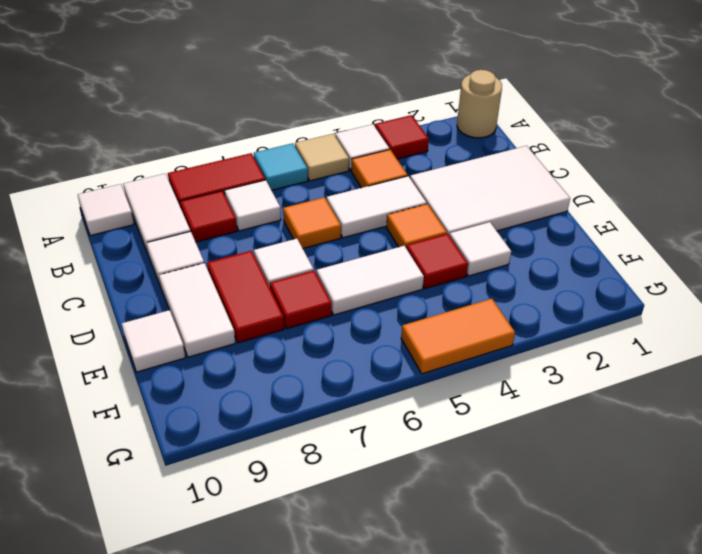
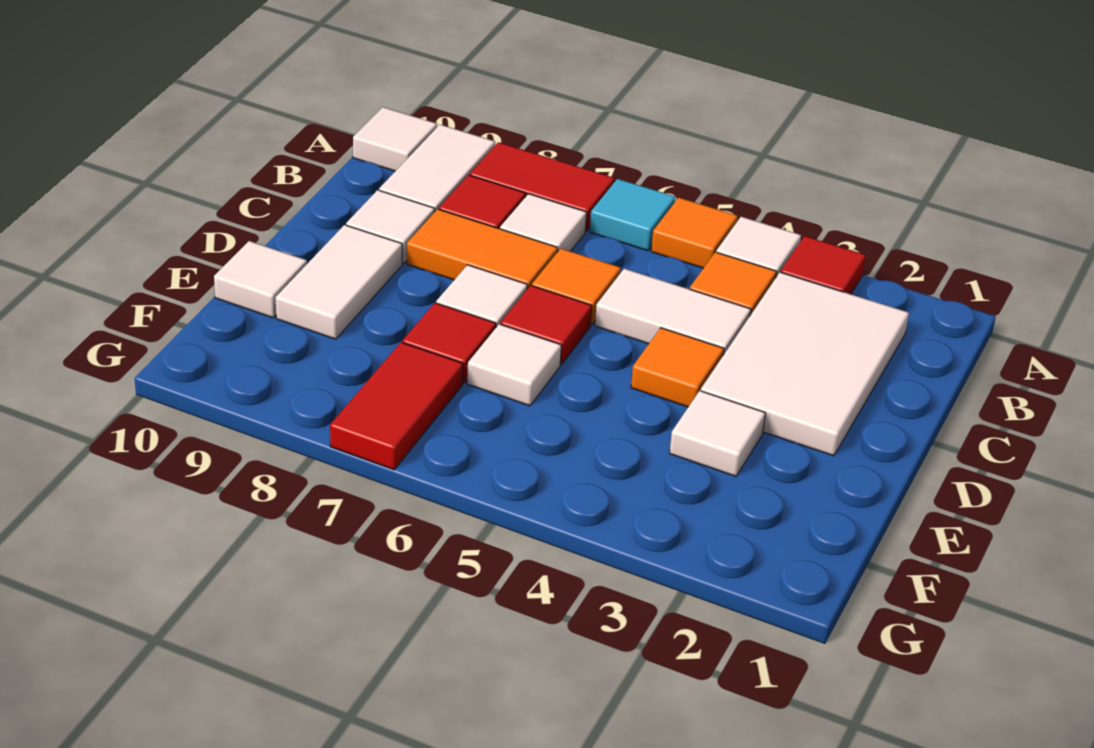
tan round brick A1 level 1 -> none
tan tile A5 level 1 -> orange tile A5 level 1
white tile C1:D3 level 1 -> white tile B2:D3 level 1
red tile D8:E8 level 1 -> red tile F7:G7 level 1
red tile E4 level 1 -> red tile D6 level 1
white tile E5:E6 level 1 -> white tile E6 level 1
orange tile G4:G5 level 1 -> orange tile C7:C8 level 1

